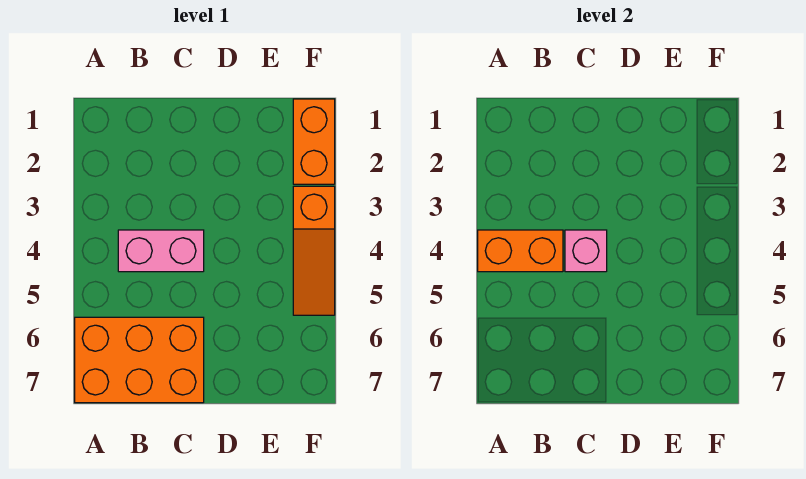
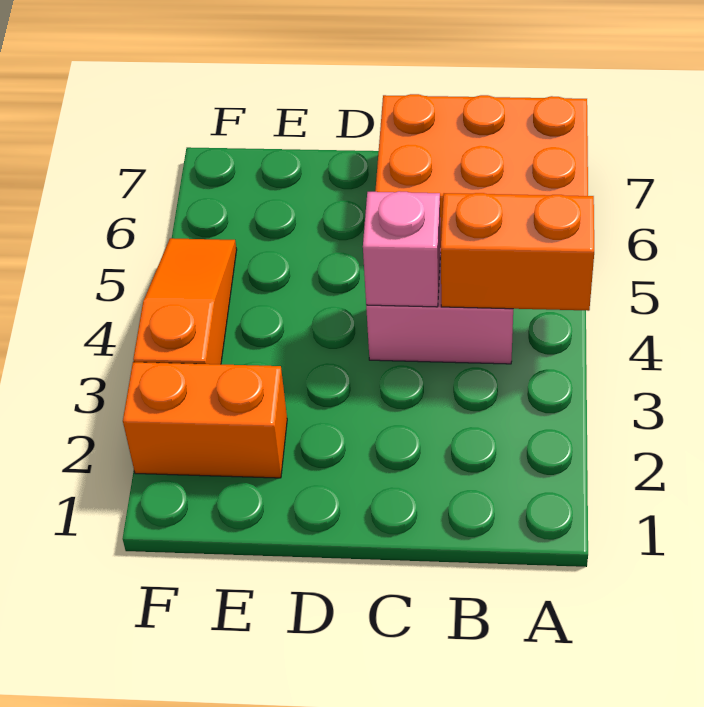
orange brick F1:F2 level 1 -> orange brick E2:F2 level 1

